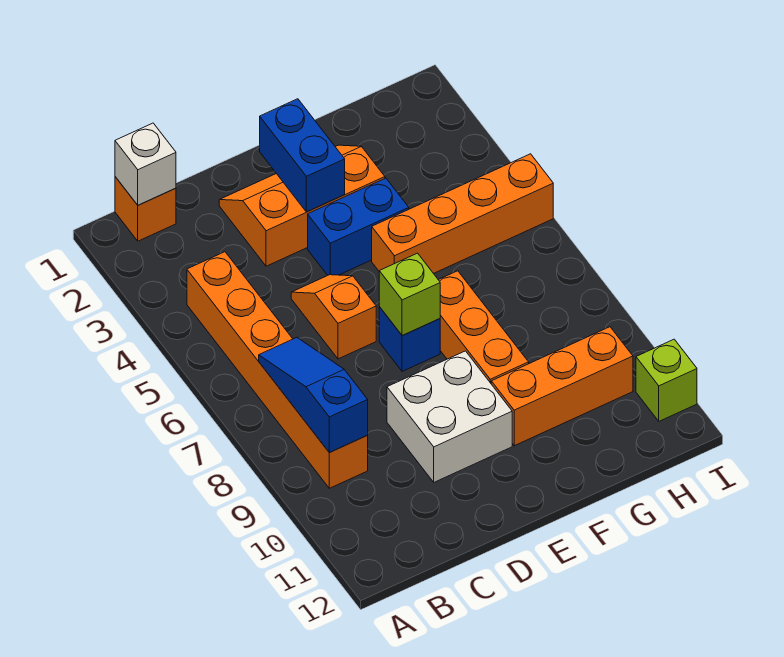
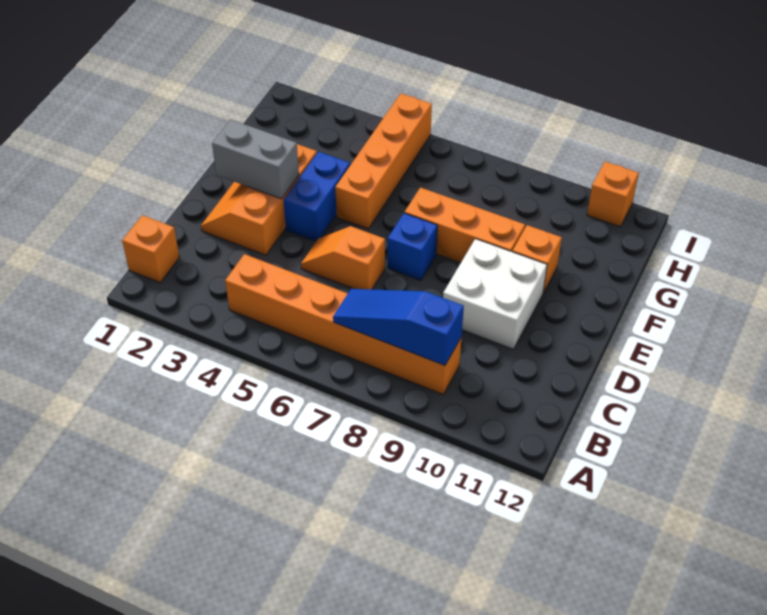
white brick B1 level 2 -> none
blue brick E2:E3 level 2 -> grey brick E2:E3 level 2
lime brick E7 level 2 -> none
orange brick F10:H10 level 1 -> orange brick F10 level 1
lime brick I11 level 1 -> orange brick I11 level 1

